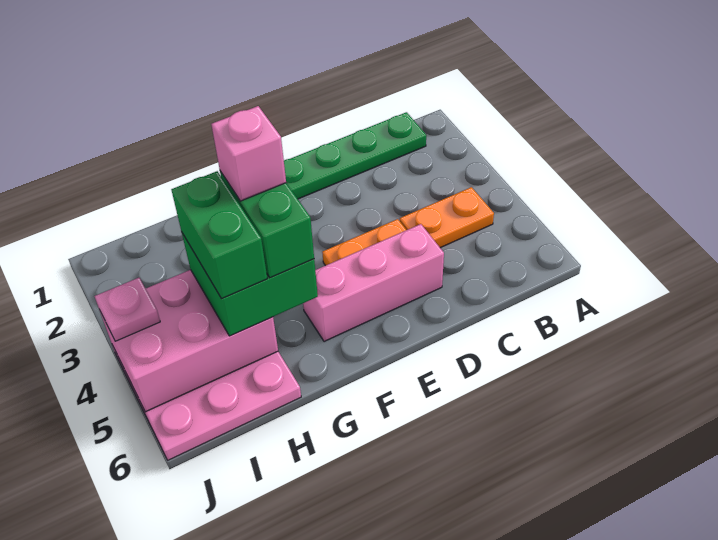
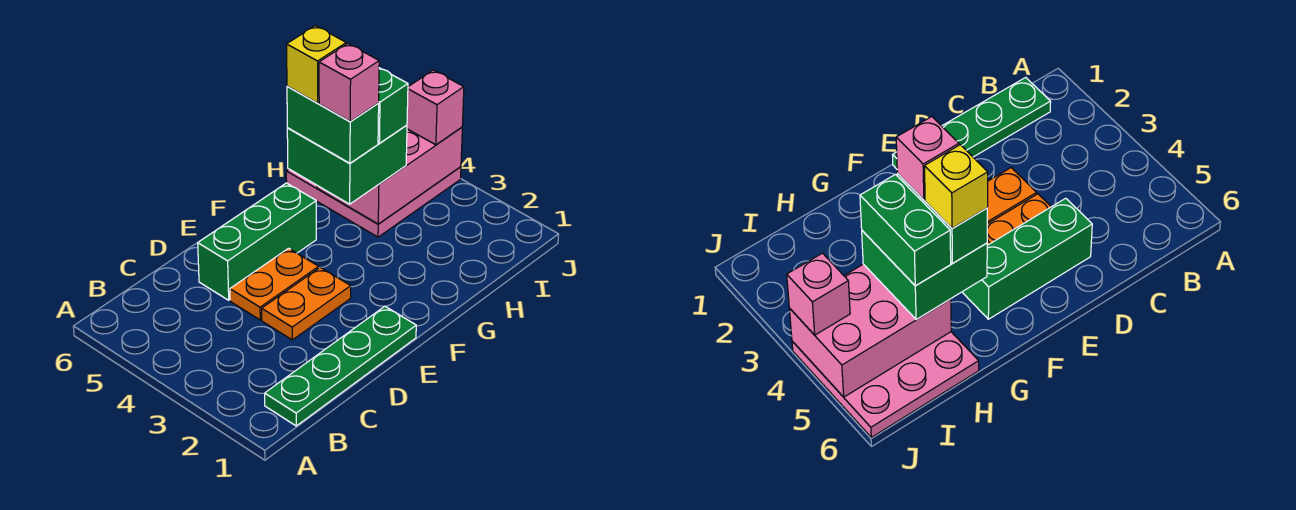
orange plate B4:C4 level 1 -> orange plate D3:E3 level 1
pink brick D5:F5 level 1 -> green brick D5:F5 level 1
none -> yellow brick G5 level 5
pink plate J4 level 3 -> pink brick J4 level 3

